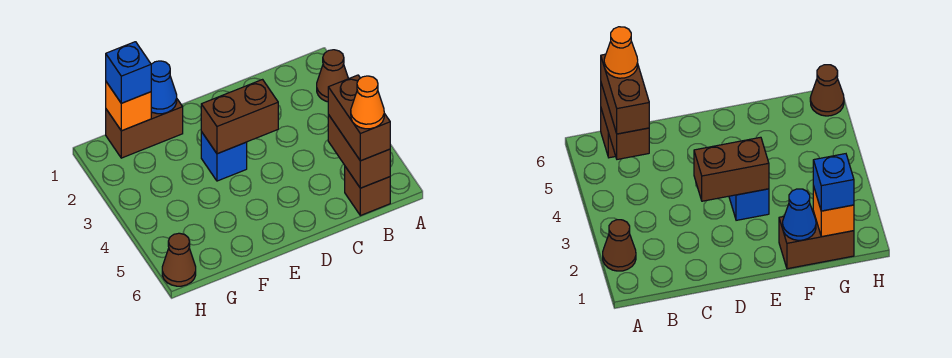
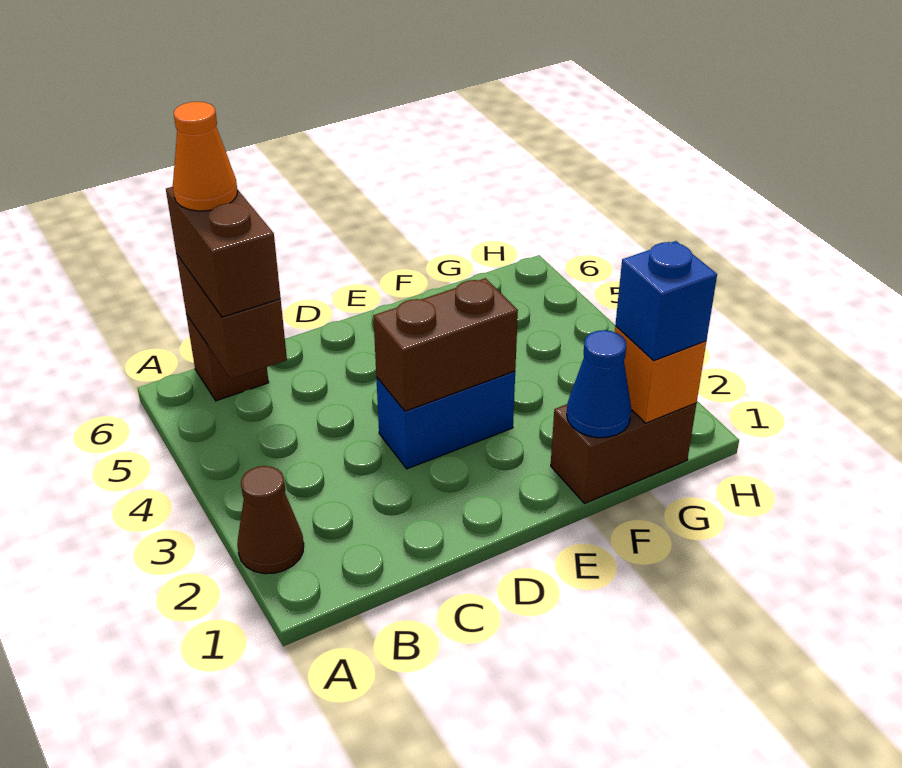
blue brick E3 level 1 -> blue brick D3:E3 level 1
brown cone H6 level 1 -> none

